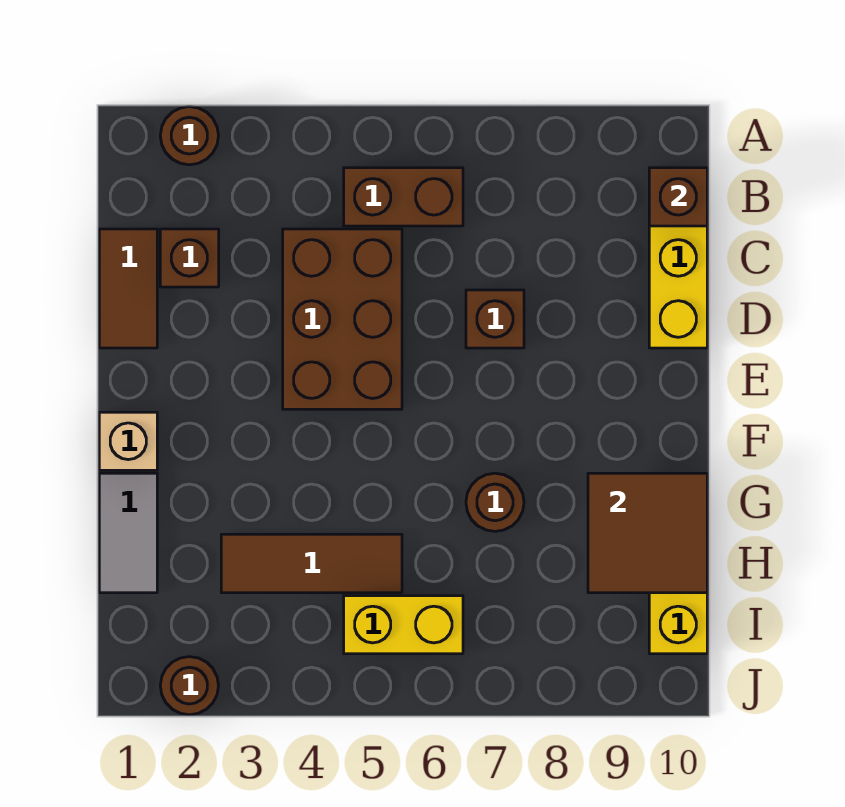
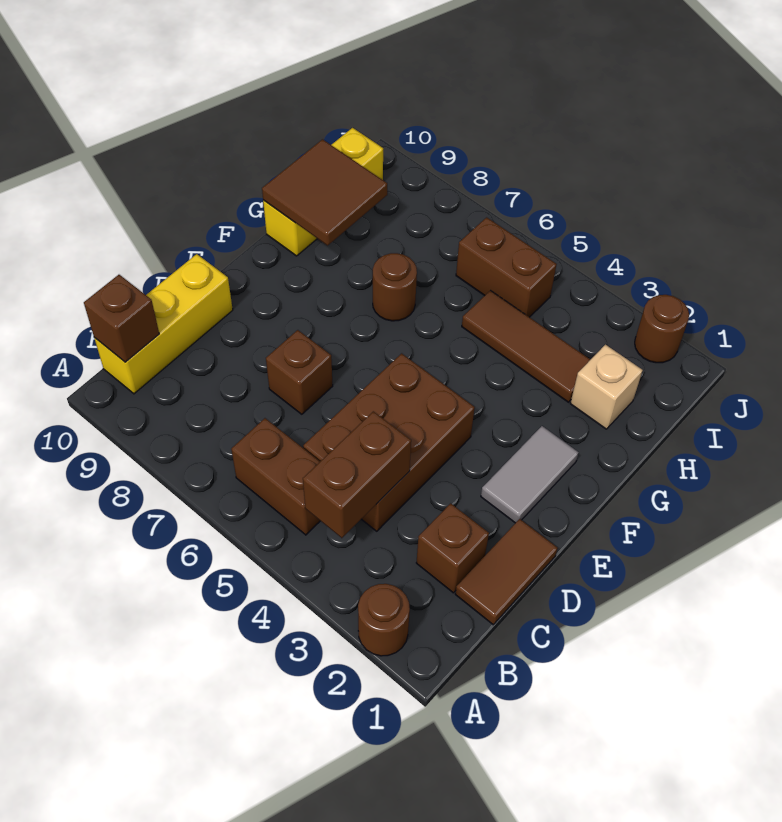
none -> brown brick B4:C4 level 2
tan brick F1 level 1 -> tan brick H2 level 1
grey tile G1:H1 level 1 -> grey tile E2:F2 level 1
yellow brick I5:I6 level 1 -> brown brick I5:I6 level 1

